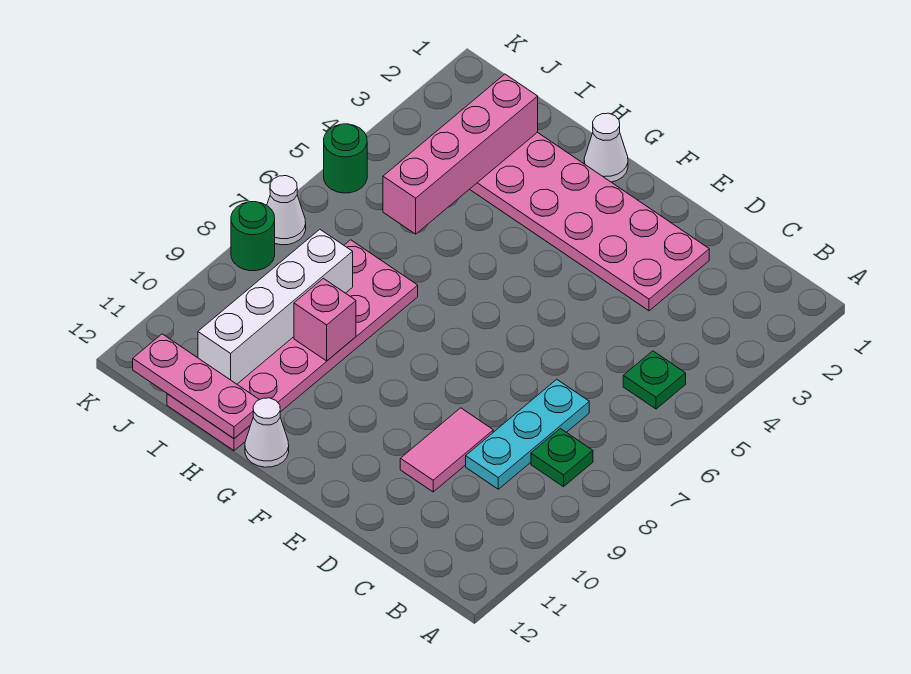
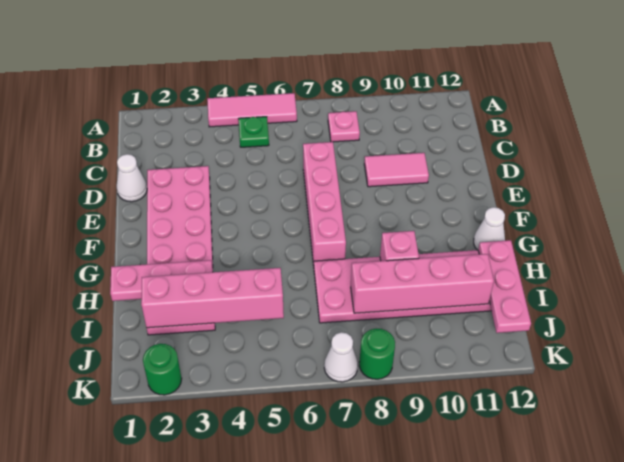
none -> pink tile A4:A6 level 1
green plate B8 level 1 -> pink plate B8 level 1
cyan plate C7:C9 level 1 -> none
none -> pink brick D7:G7 level 1
white cone G1 level 1 -> white cone D1 level 1
none -> pink plate H1:H3 level 2
white brick I8:I11 level 2 -> pink brick I8:I11 level 2
green round brick K5 level 1 -> green round brick K2 level 1

